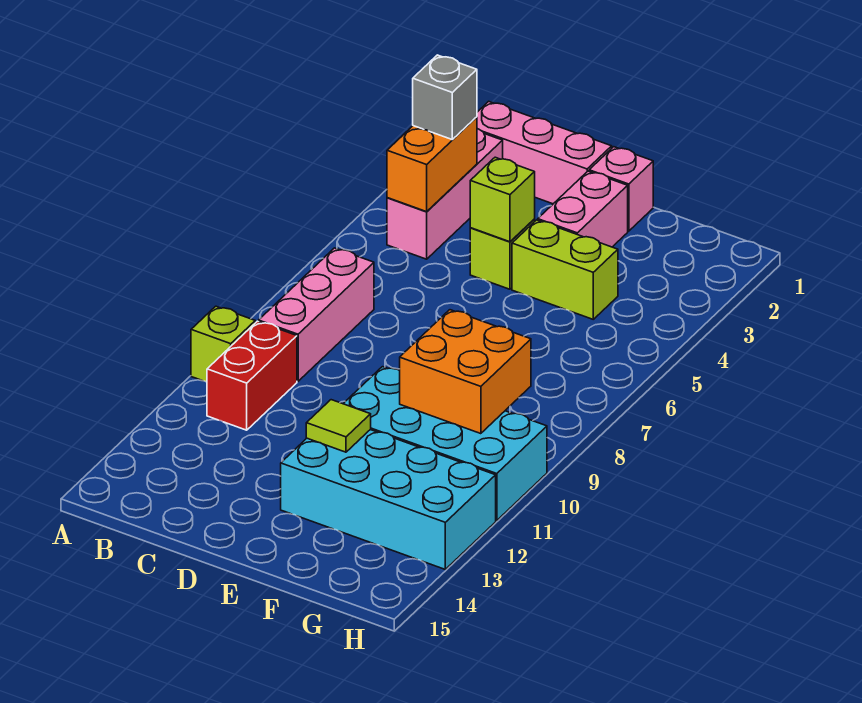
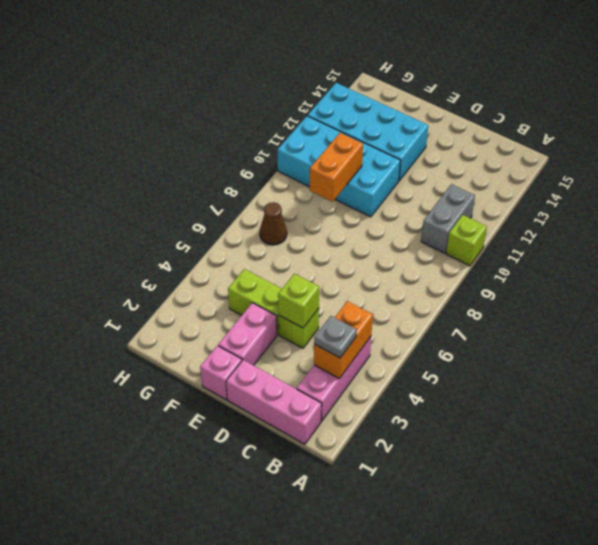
grey brick B3 level 3 -> grey plate B3 level 3
pink brick B7:B9 level 1 -> none
red brick B10:B11 level 1 -> grey brick B10:B11 level 1
lime tile E12 level 2 -> none
orange brick F9:G10 level 2 -> orange brick F9:F10 level 2
none -> brown cone G7 level 1

